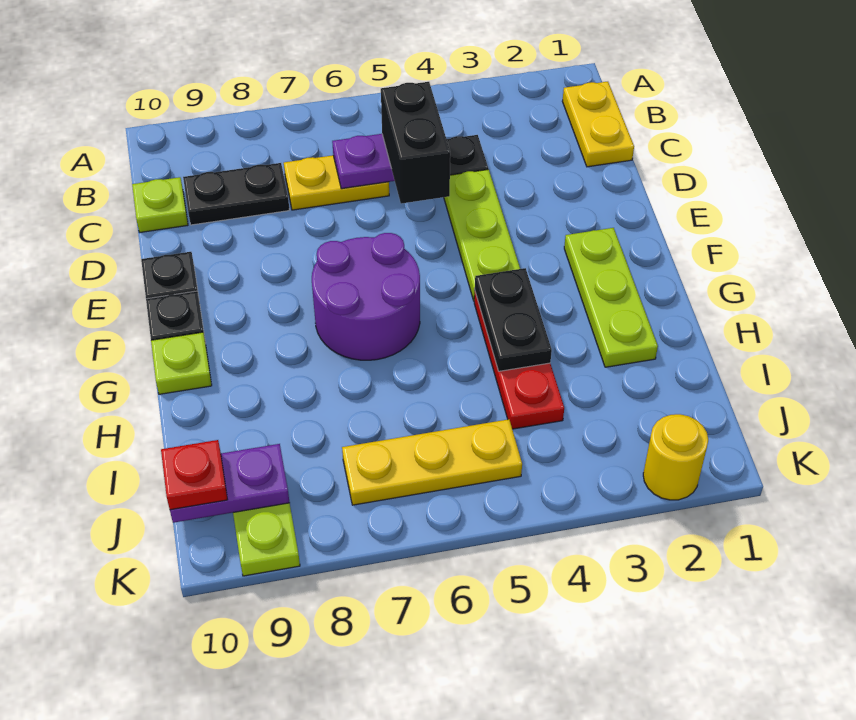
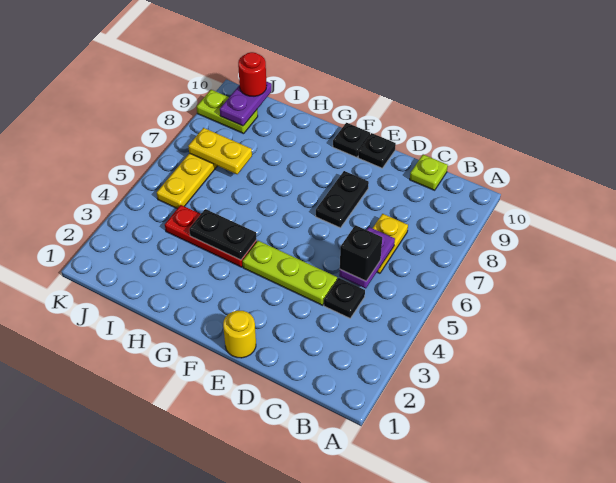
yellow plate B1:C1 level 1 -> yellow plate I7:J7 level 2
black brick C5:D5 level 3 -> black brick C5 level 3
black plate C8:C9 level 1 -> black plate E7:E8 level 1
lime plate F2:H2 level 1 -> none
purple round brick F6:G7 level 1 -> none
lime plate G10 level 1 -> none
red plate J10 level 3 -> red round brick J10 level 3
yellow round brick K2 level 1 -> yellow round brick E1 level 1

